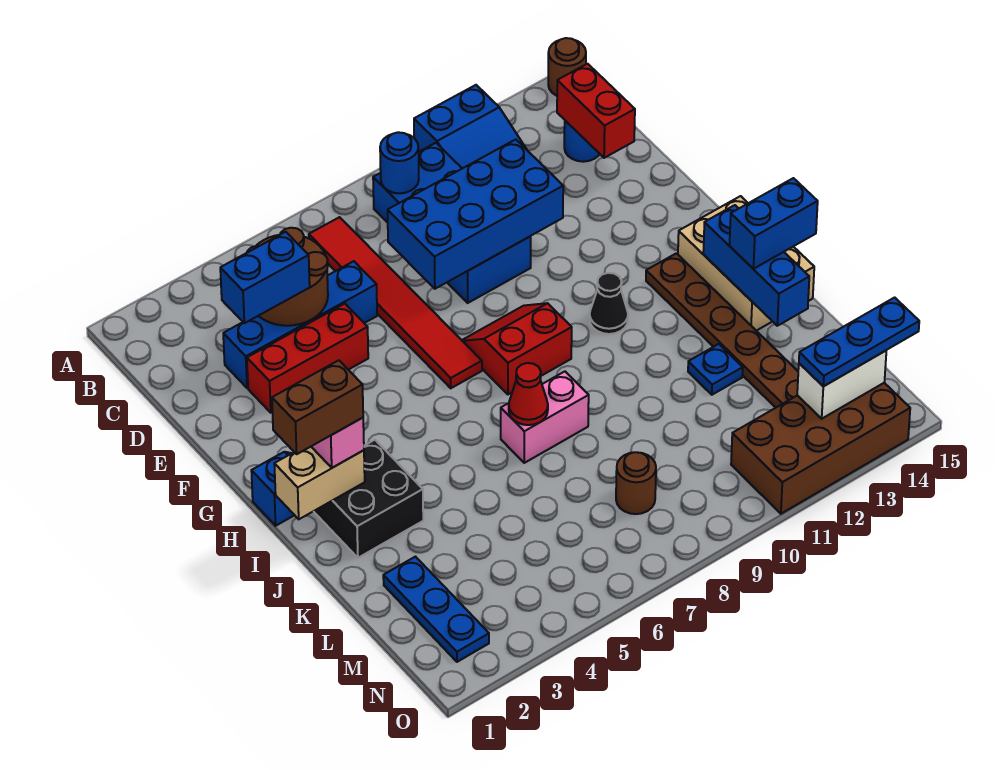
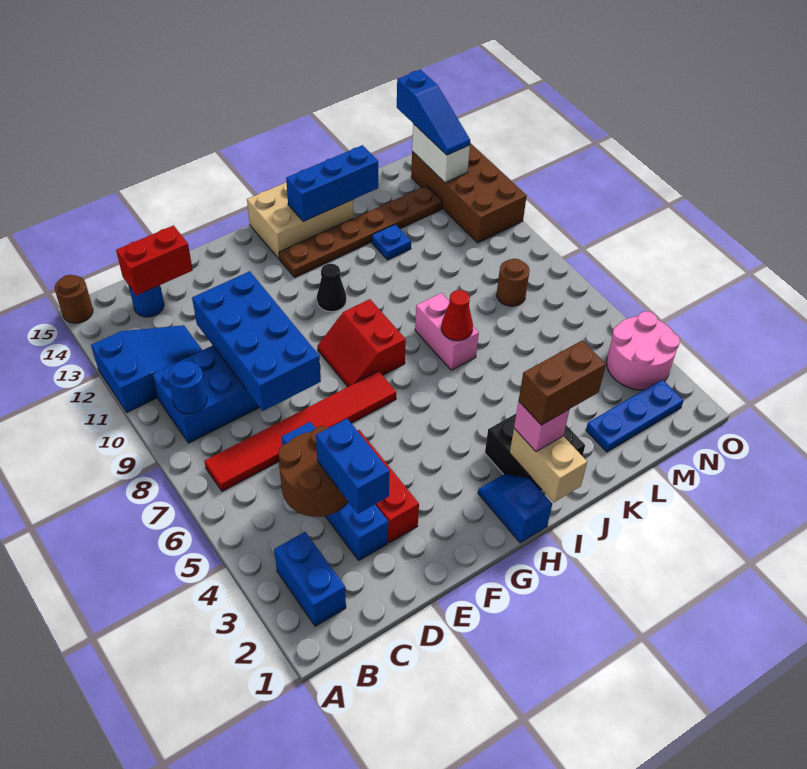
brown brick I1:I2 level 4 -> brown brick I2:J2 level 4
blue brick J14:J15 level 3 -> blue brick B2:B3 level 1
none -> pink round brick N3:O4 level 1
blue plate N13:N15 level 3 -> blue slope N13:N15 level 3 top 15

